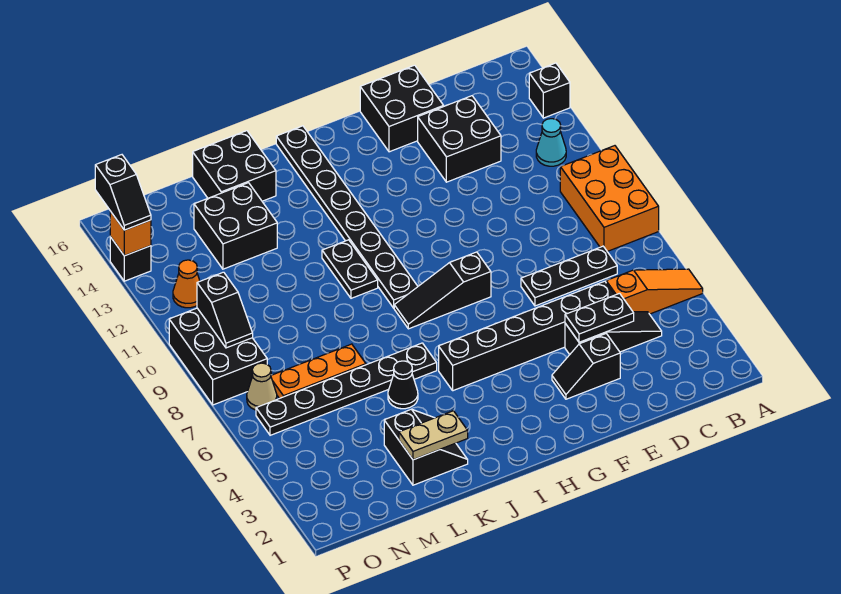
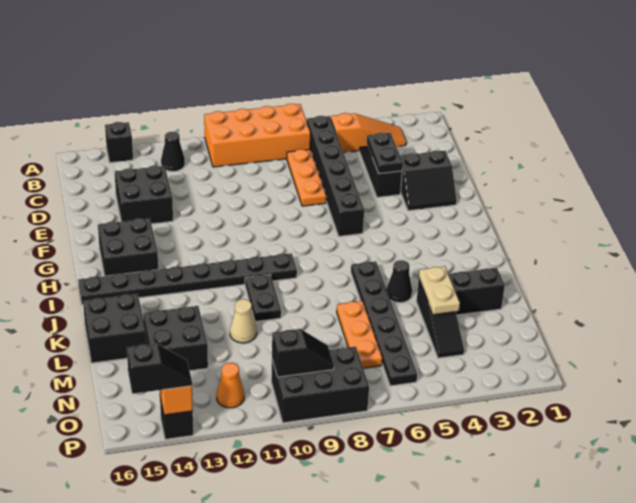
orange slope A5:C5 level 1 top C -> orange slope B3:B5 level 1 top 5
orange brick A8:B10 level 1 -> orange brick A7:B10 level 1
cyan cone B12 level 1 -> black cone B12 level 1
black plate C7:E7 level 1 -> orange plate C7:E7 level 1
black brick D5:I5 level 1 -> black brick B6:G6 level 1
black slope E3:F3 level 1 top E -> black slope E2:F3 level 1 top E
black brick E15:F16 level 1 -> black brick G14:H15 level 1
black slope G8:I8 level 1 top G -> black slope L4:N4 level 1 top L
black plate J10:J11 level 1 -> black plate J10:K10 level 1
tan plate K2:L2 level 2 -> tan plate L4:M4 level 2
tan cone O7 level 1 -> tan cone L11 level 1

